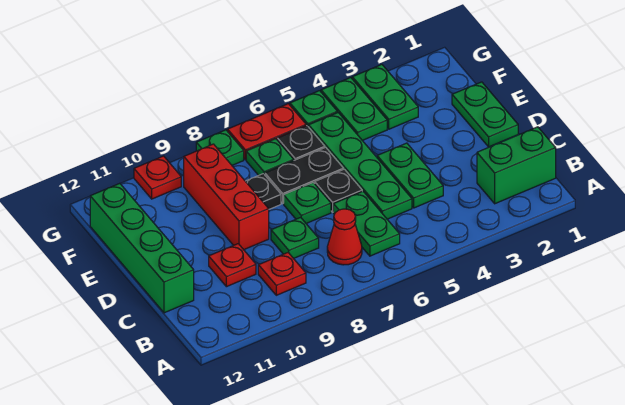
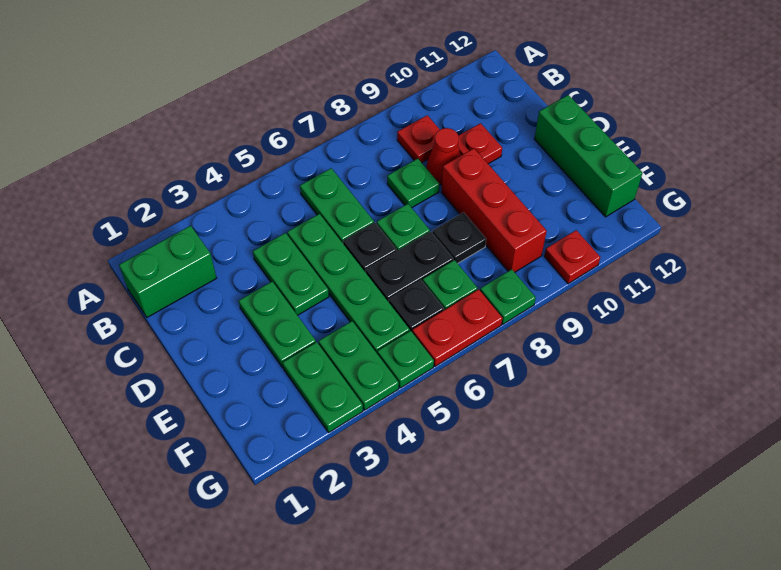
red cone B7 level 1 -> red cone C9 level 1
green brick C12:F12 level 1 -> green brick D12:F12 level 1
green plate D1:E1 level 1 -> green plate D3:E3 level 1

